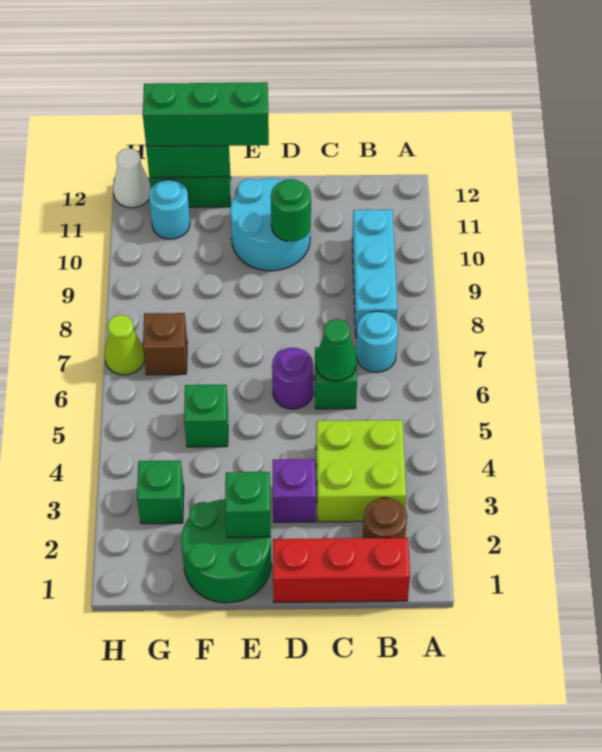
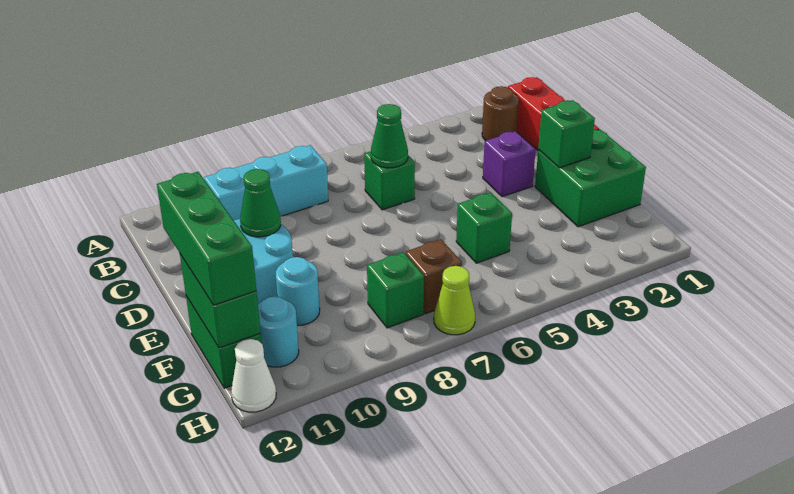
lime brick B3:C4 level 1 -> none
cyan round brick B7 level 1 -> cyan round brick F10 level 1
purple round brick D6 level 1 -> none
green round brick D10 level 2 -> green cone D10 level 2
green round brick E1:F2 level 1 -> green brick E1:F2 level 1
green brick G3 level 1 -> green brick G8 level 1

